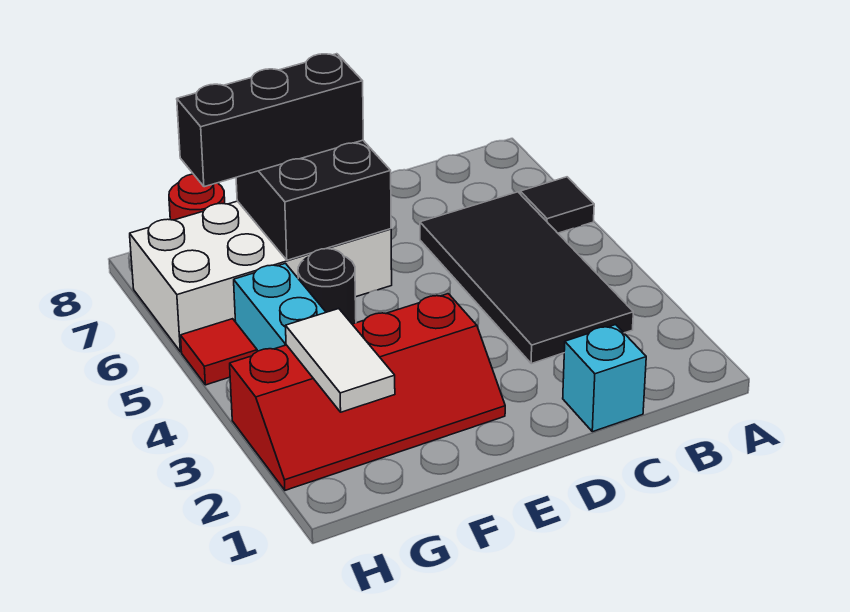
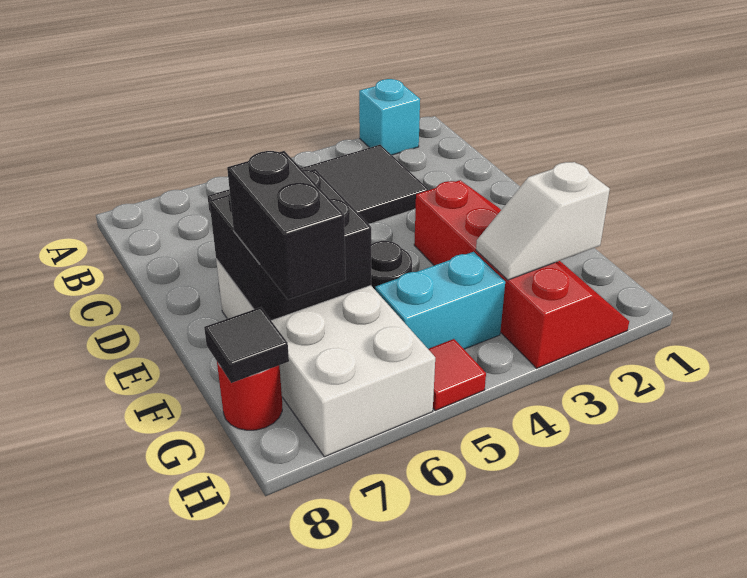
black tile A6 level 1 -> black tile G8 level 2
cyan brick C1 level 1 -> cyan brick A2 level 1
black brick E7:G7 level 3 -> black brick F7:G7 level 3
white tile G2:G3 level 2 -> white slope G2:G3 level 2 top 2

